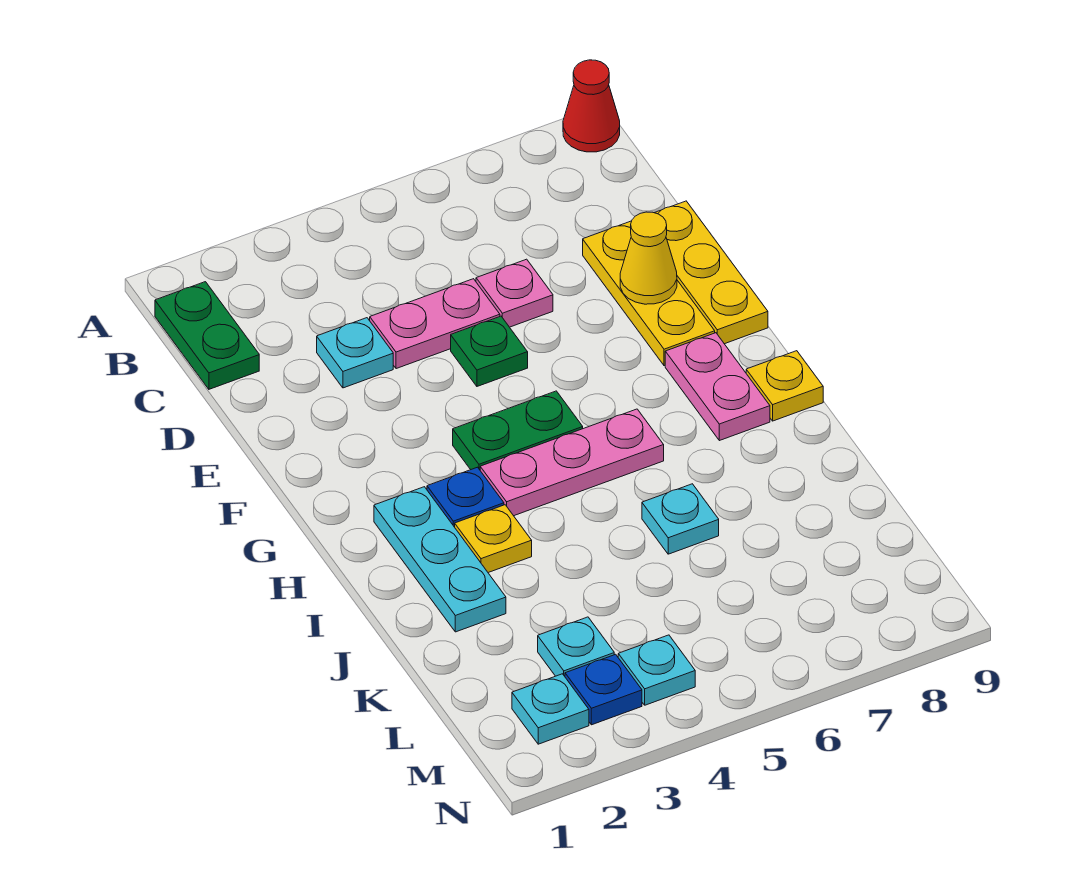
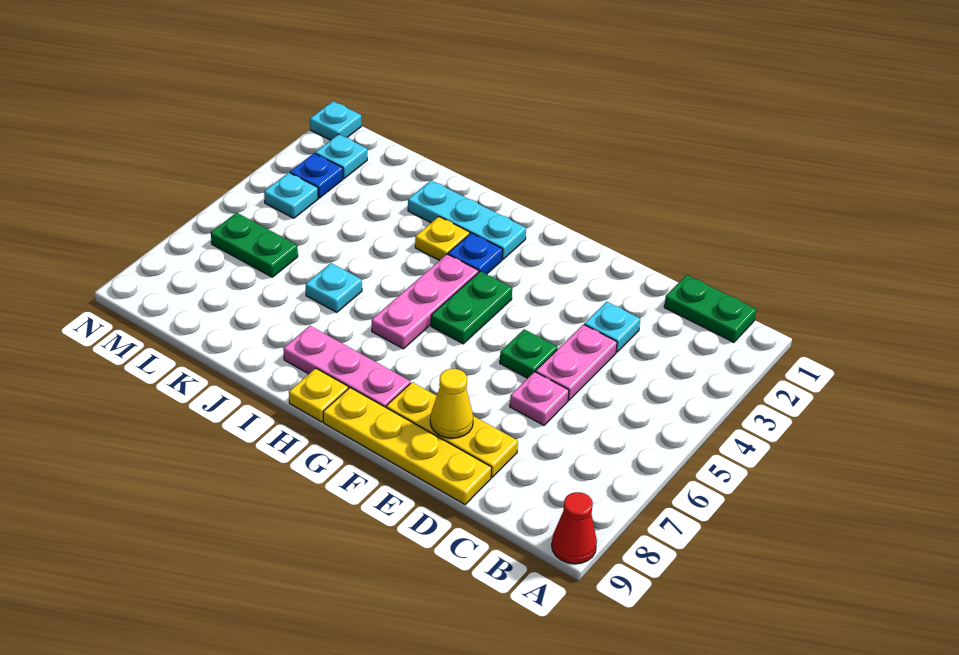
yellow plate D9:F9 level 1 -> yellow plate D9:G9 level 1
pink plate G8:H8 level 1 -> pink plate G8:I8 level 1
cyan plate L3 level 1 -> cyan plate N1 level 1
none -> green plate L6:M6 level 1

